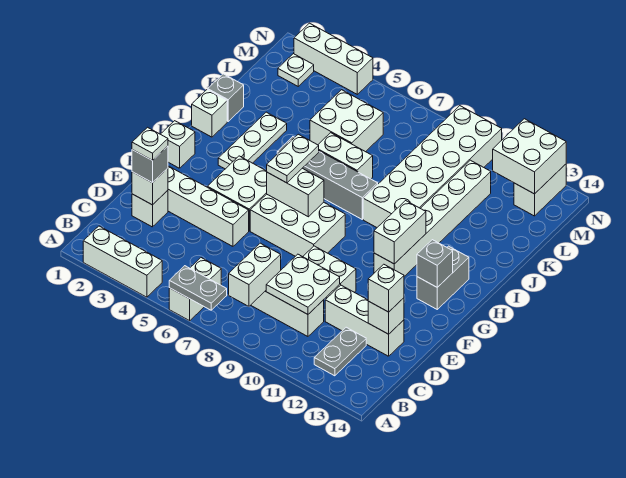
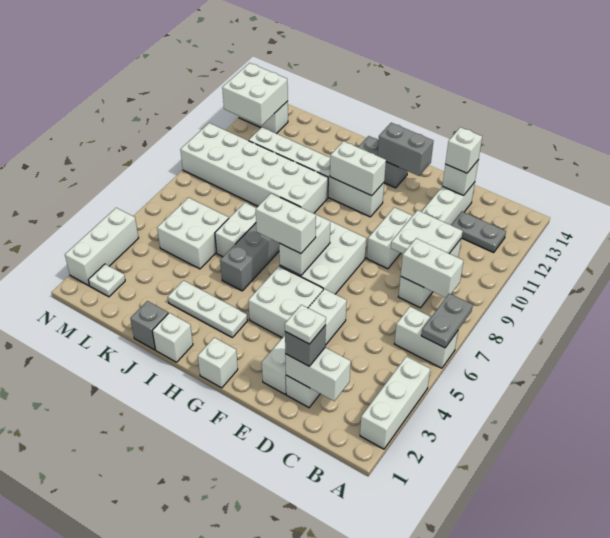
white brick D2 level 2 -> white brick C2:D2 level 2
white plate G6:H6 level 3 -> white brick G6:H6 level 3
grey brick G13 level 2 -> grey brick F13:G13 level 2

